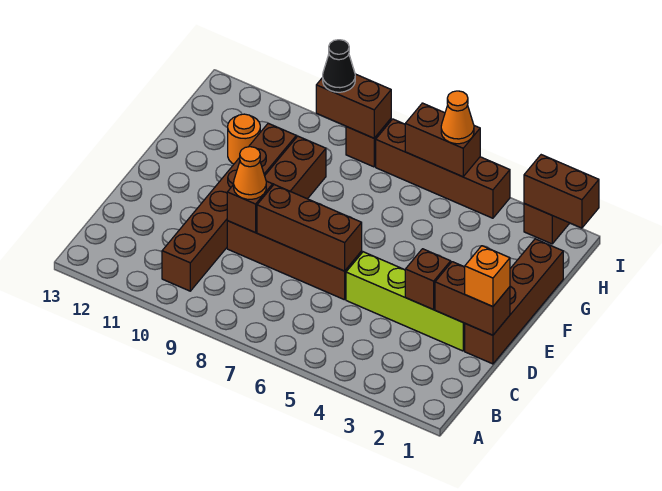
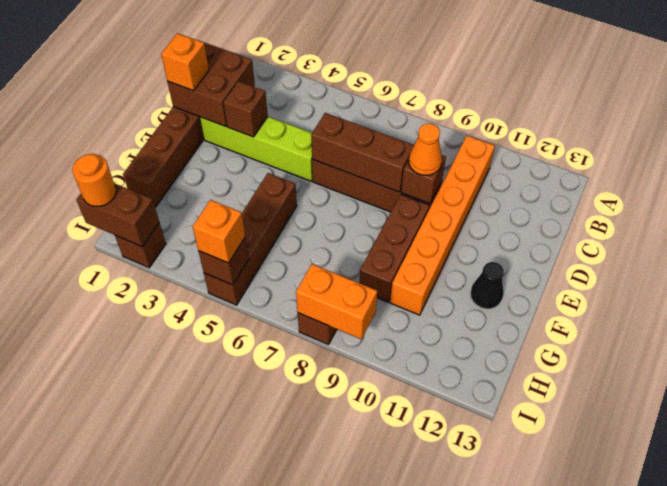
brown brick B10:G10 level 1 -> orange brick B10:G10 level 1
brown brick D1:D2 level 2 -> brown brick C1:D2 level 2
orange round brick G11 level 1 -> orange round brick I1 level 3
brown brick I4:I7 level 1 -> brown brick F5:I5 level 1
brown brick I5:I6 level 2 -> brown brick I5 level 2
orange cone I5 level 3 -> orange brick I5 level 3
brown brick I8:I9 level 2 -> orange brick I8:I9 level 2
black cone I9 level 3 -> black cone F12 level 1

